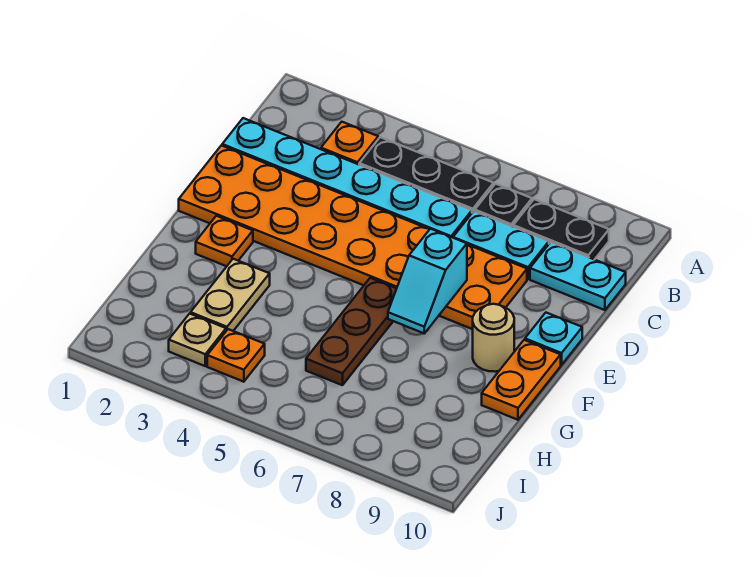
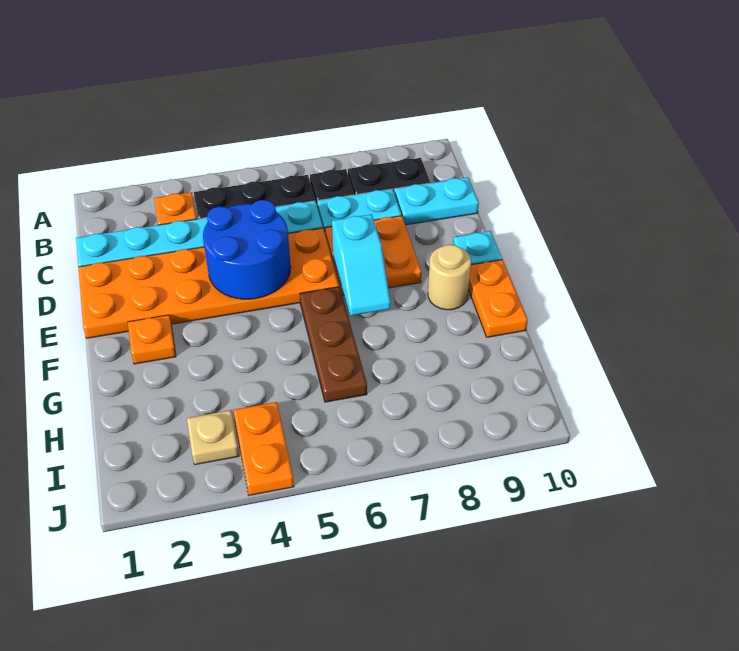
none -> blue round brick D4:E5 level 2
tan plate G3:H3 level 1 -> none
orange plate I4 level 1 -> orange plate I4:J4 level 1

